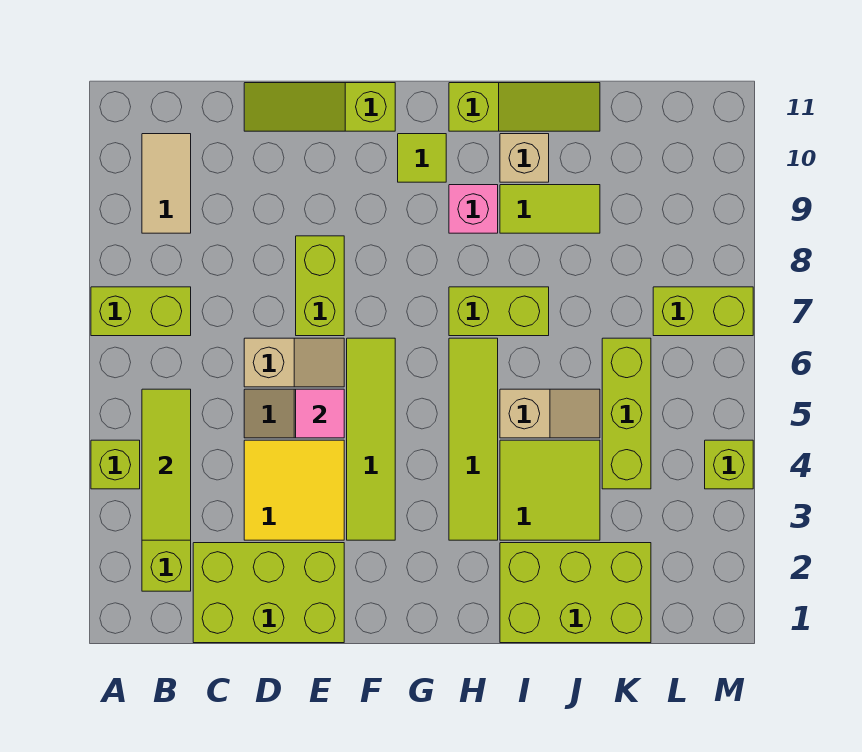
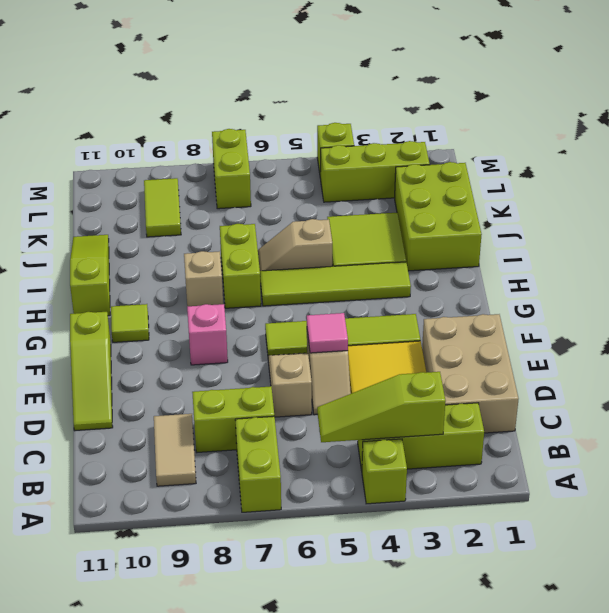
lime tile B3:B5 level 2 -> lime slope B3:B5 level 2 top 3
tan tile B9:B10 level 1 -> tan tile B9:C9 level 1
lime brick C1:E2 level 1 -> tan brick C1:E2 level 1
lime brick E7:E8 level 1 -> lime brick C7:C8 level 1
pink brick H9 level 1 -> pink brick F8 level 1
tan slope I5:J5 level 1 top I -> tan slope I5:I6 level 1 top 5
lime tile I9:J9 level 1 -> lime tile K9:L9 level 1
tan brick I10 level 1 -> tan brick H8 level 1
lime brick K4:K6 level 1 -> lime brick L2:L4 level 1

